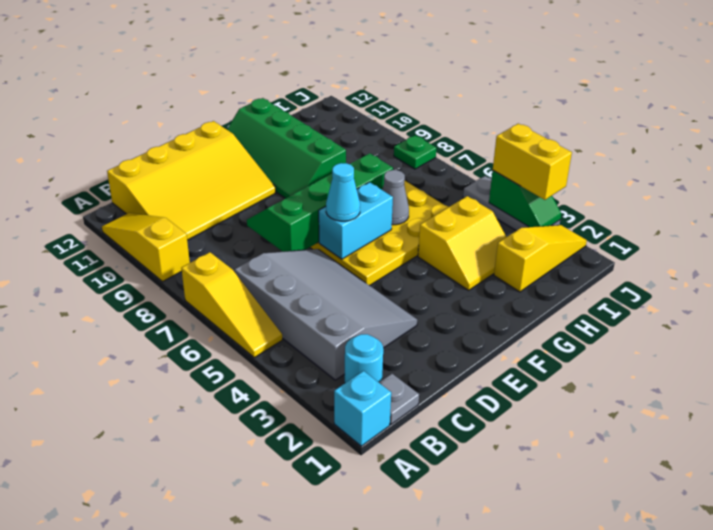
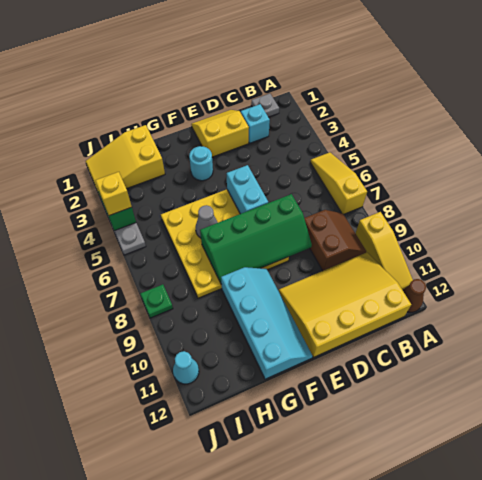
cyan brick A1 level 1 -> cyan brick C2 level 1
none -> brown cone A12 level 1
cyan round brick B2 level 1 -> cyan round brick F3 level 1
grey slope B3:D6 level 1 top B -> none
none -> brown slope B8:C9 level 1 top C
cyan brick E6:F6 level 2 -> cyan brick E5:E6 level 2
cyan cone E6 level 3 -> cyan cone J11 level 1
green slope F9:G12 level 1 top G -> cyan slope F9:G12 level 1 top G
yellow slope G3:H4 level 1 top 4 -> yellow slope D1:E2 level 1 top 2
yellow slope H2:J2 level 1 top H -> yellow slope H1:J2 level 1 top H
yellow brick J3:J4 level 3 -> yellow brick J4 level 3

